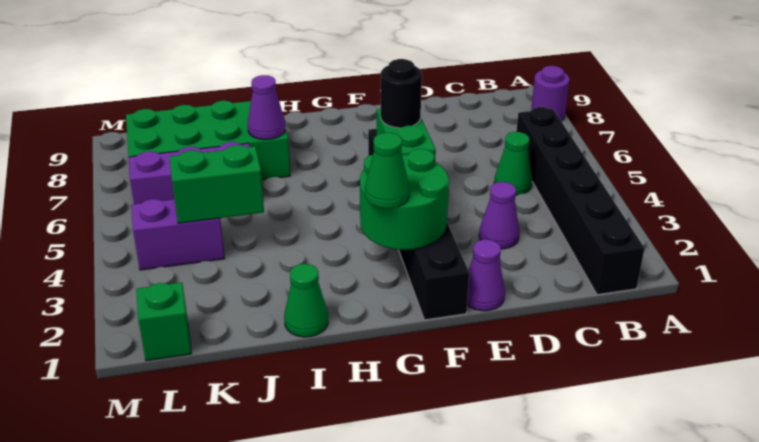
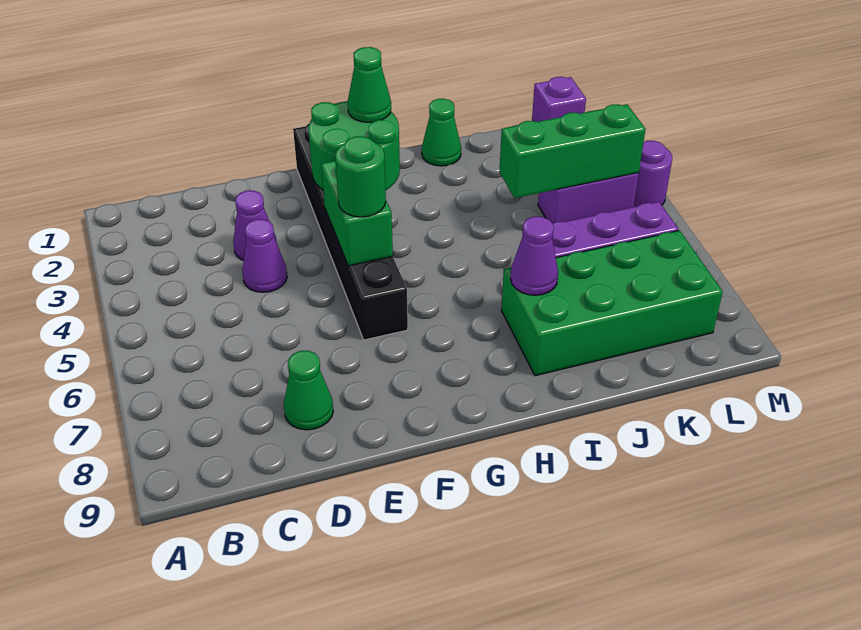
purple round brick A8 level 1 -> purple round brick M4 level 1
black brick B1:B6 level 1 -> none
green cone C5 level 1 -> green cone D8 level 1
purple cone E1 level 1 -> purple cone D4 level 1
black round brick F5 level 3 -> green round brick F5 level 3
green brick J4:K4 level 2 -> green brick J4:L4 level 2
green brick L1 level 1 -> purple brick L1 level 1

